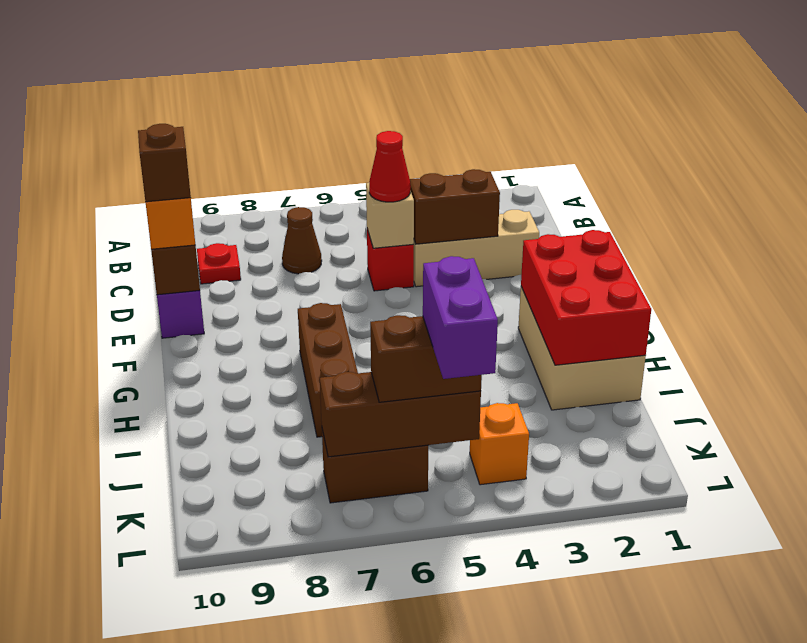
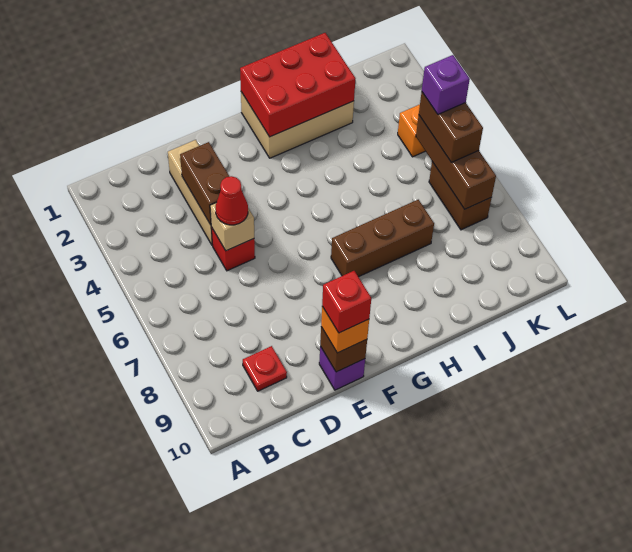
brown cone C7 level 1 -> none
brown brick E10 level 4 -> red brick E10 level 4
purple brick K5:L5 level 4 -> purple brick K5 level 4

